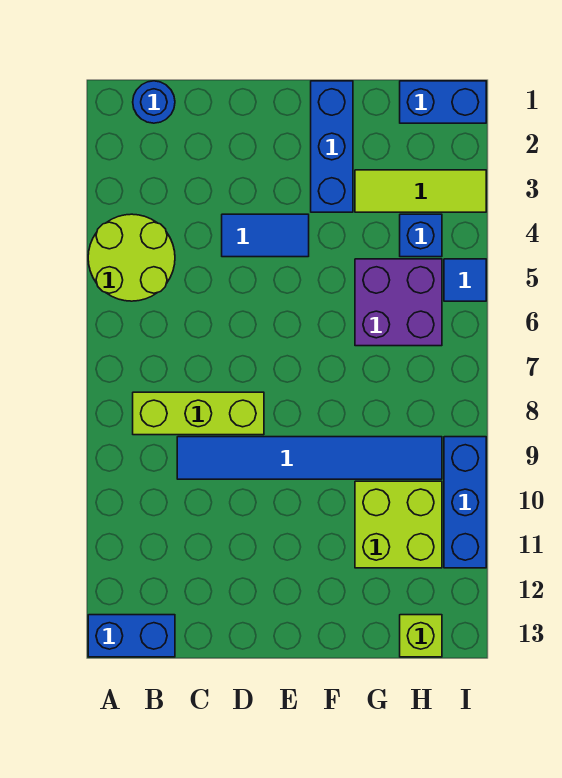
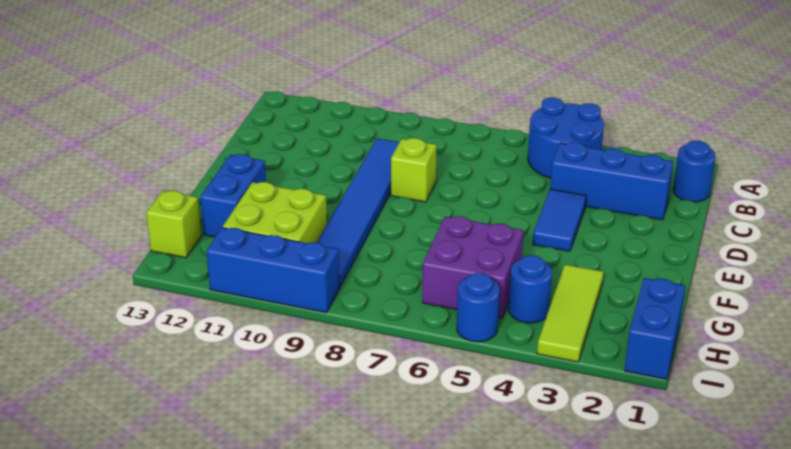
lime round brick A4:B5 level 1 -> blue round brick A4:B5 level 1
blue brick A13:B13 level 1 -> blue brick F12:G12 level 1
lime brick B8:D8 level 1 -> lime brick D8 level 1
blue brick F1:F3 level 1 -> blue brick C2:C4 level 1
blue brick H4 level 1 -> blue round brick H4 level 1
blue tile I5 level 1 -> blue round brick I5 level 1

